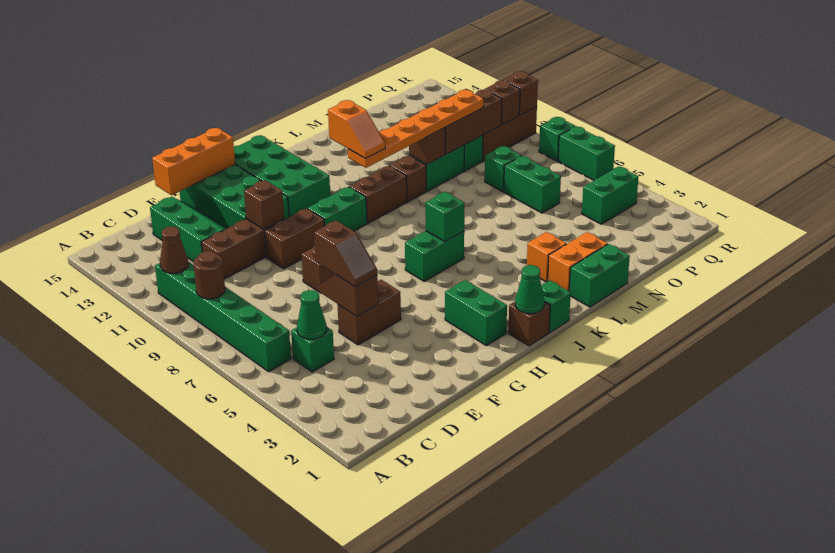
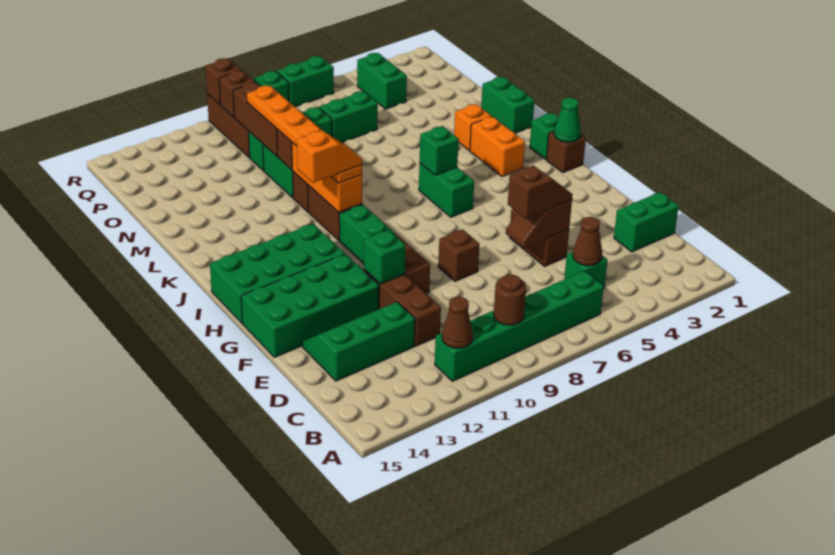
green cone C5 level 2 -> brown cone C5 level 2
orange brick E15:G15 level 2 -> orange brick J10:L10 level 2
brown brick F11 level 2 -> green brick F11 level 2
green brick H2:H3 level 1 -> green brick D1:D2 level 1
orange brick L2:M2 level 1 -> orange brick J3:K3 level 1

